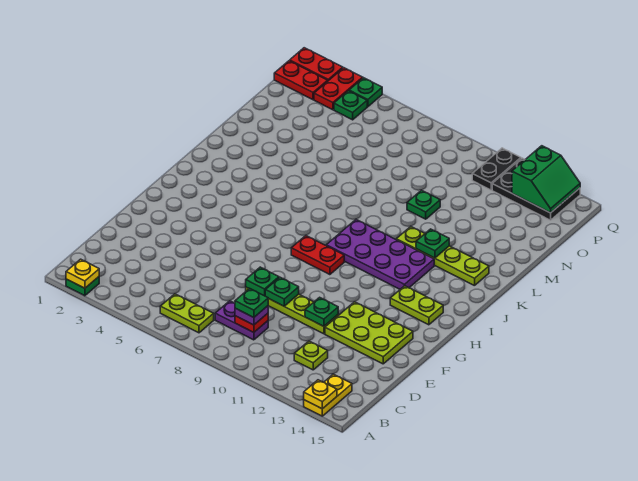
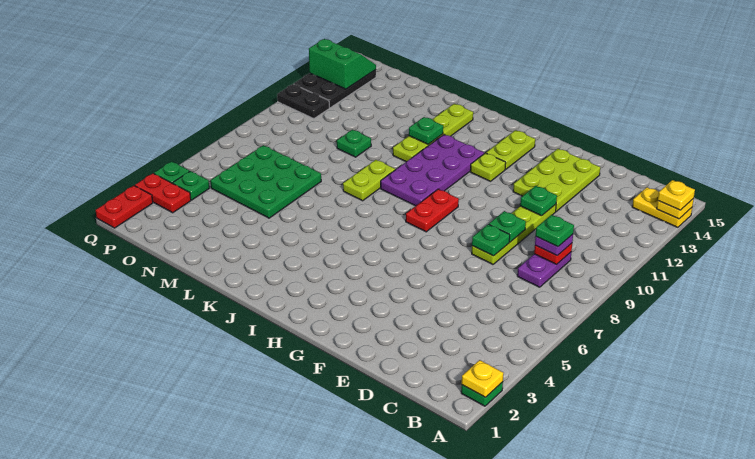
none -> yellow plate A14 level 3
lime plate B6:B7 level 1 -> lime plate K8:K9 level 1
lime plate C12 level 1 -> lime plate H12 level 1
none -> green plate M5:O7 level 1
red plate P1:P2 level 1 -> none

